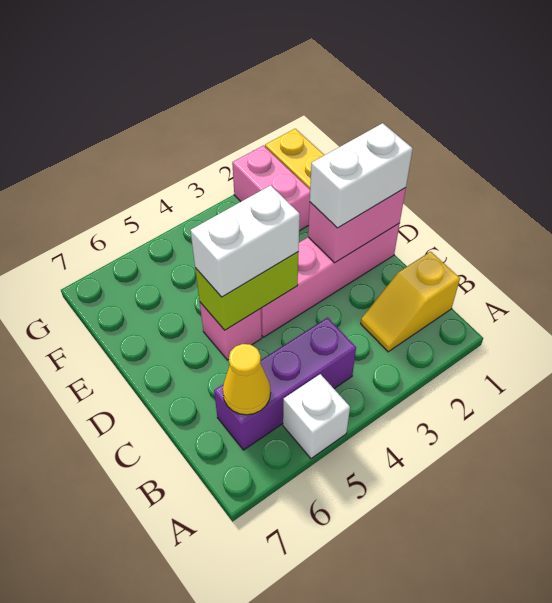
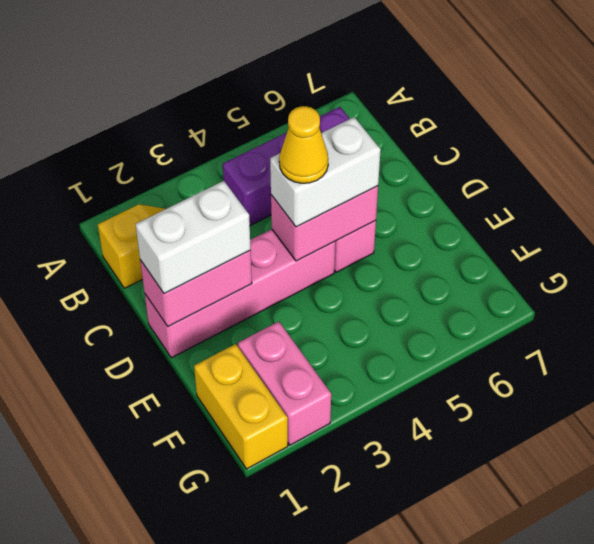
white brick A5 level 1 -> none
yellow cone B6 level 2 -> yellow cone D4 level 4
lime brick D4:D5 level 2 -> pink brick D4:D5 level 2

